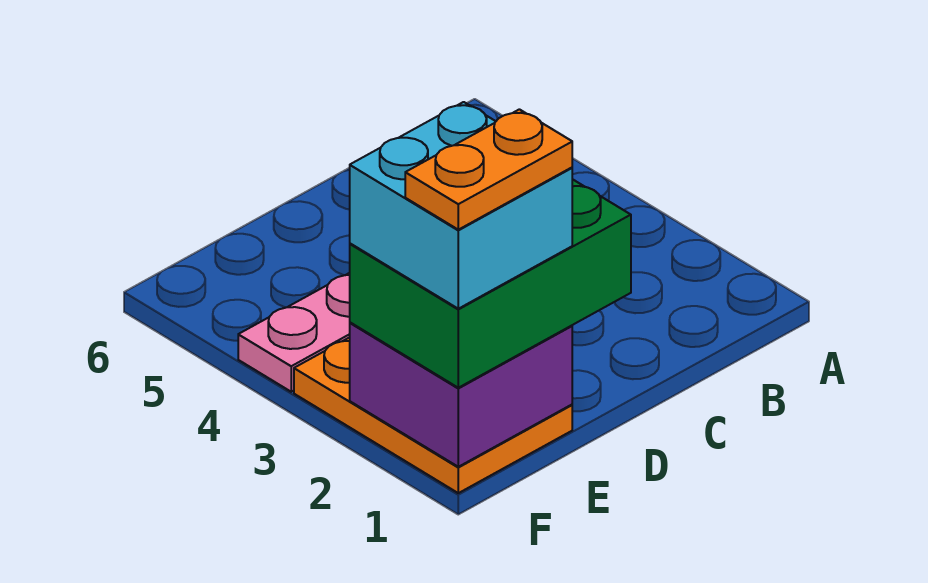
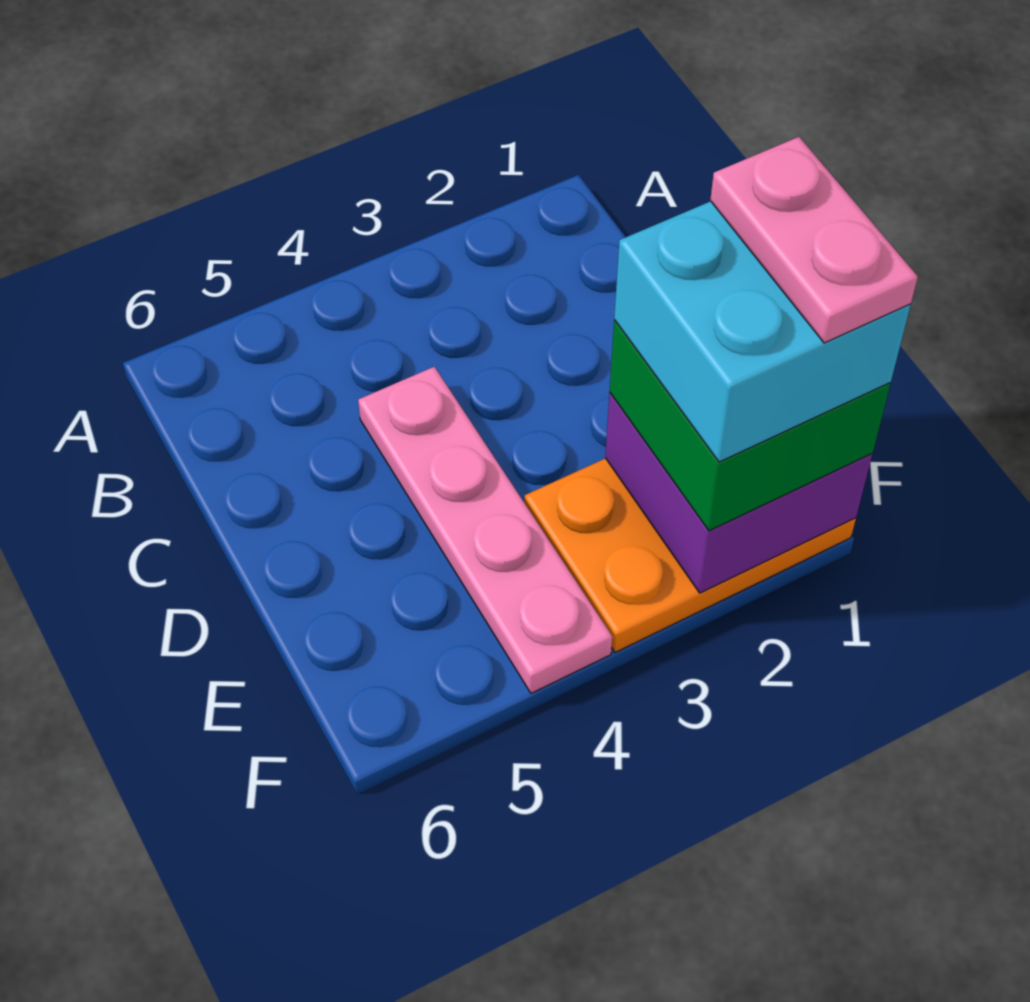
green brick D1:F2 level 3 -> green brick E1:F2 level 3
orange plate E1:F1 level 5 -> pink plate E1:F1 level 5

